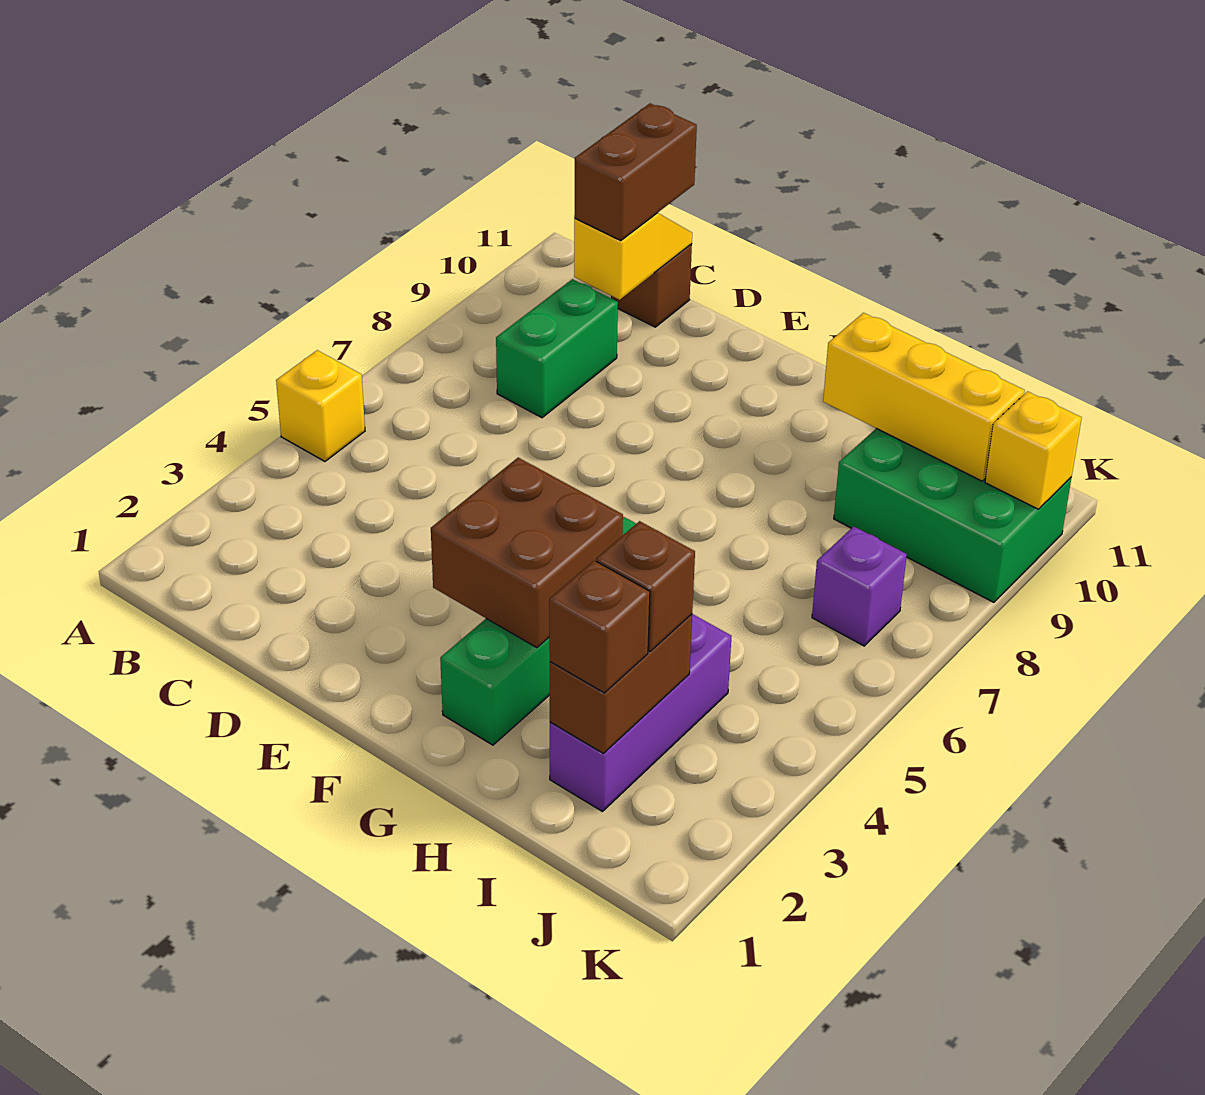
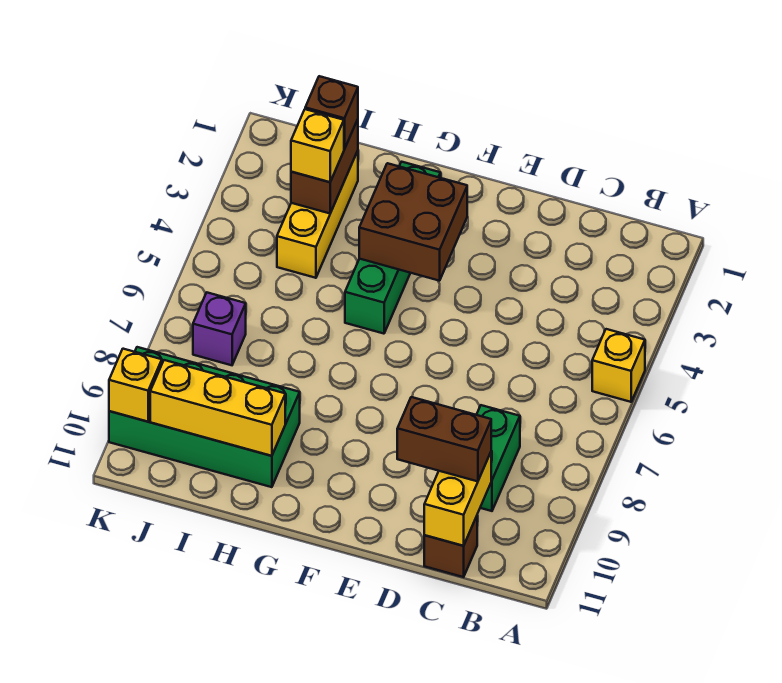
yellow slope C10:C11 level 2 top 10 -> yellow brick C10:C11 level 2
brown brick C10:C11 level 3 -> brown brick C10:D10 level 3
purple brick I2:I4 level 1 -> yellow brick I2:I4 level 1
brown brick I3 level 3 -> yellow brick I3 level 3
green brick I9:K10 level 1 -> green brick H9:K10 level 1

